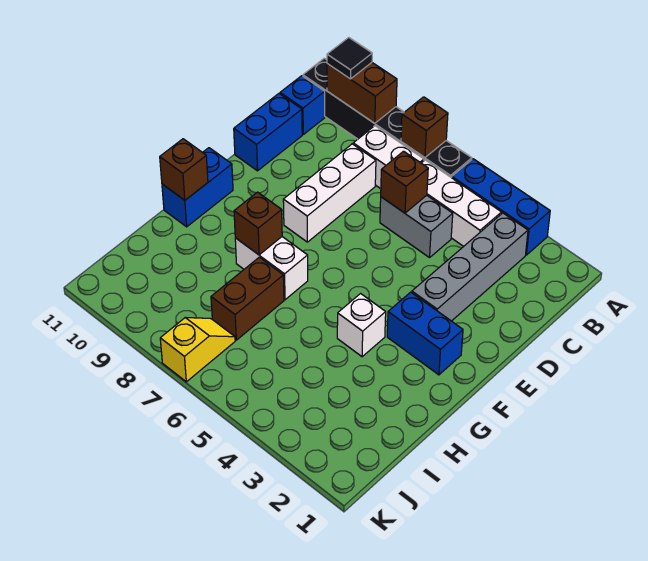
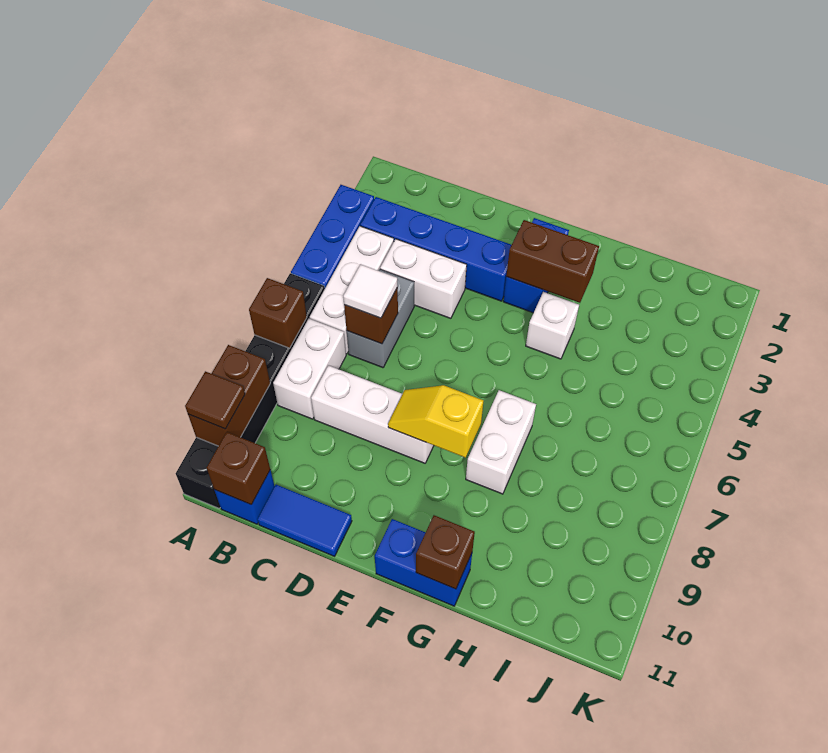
black tile A10 level 3 -> brown tile A10 level 3
grey brick B3:E3 level 1 -> blue brick B3:E3 level 1
none -> white brick C4:D4 level 1
none -> white tile C6 level 3
blue brick C11:D11 level 1 -> blue tile C11:D11 level 1
brown brick G8 level 2 -> brown brick B11 level 2
brown brick H7:I7 level 1 -> brown brick F3:G3 level 2
yellow slope J7:K7 level 1 top K -> yellow slope E8:F8 level 2 top F

